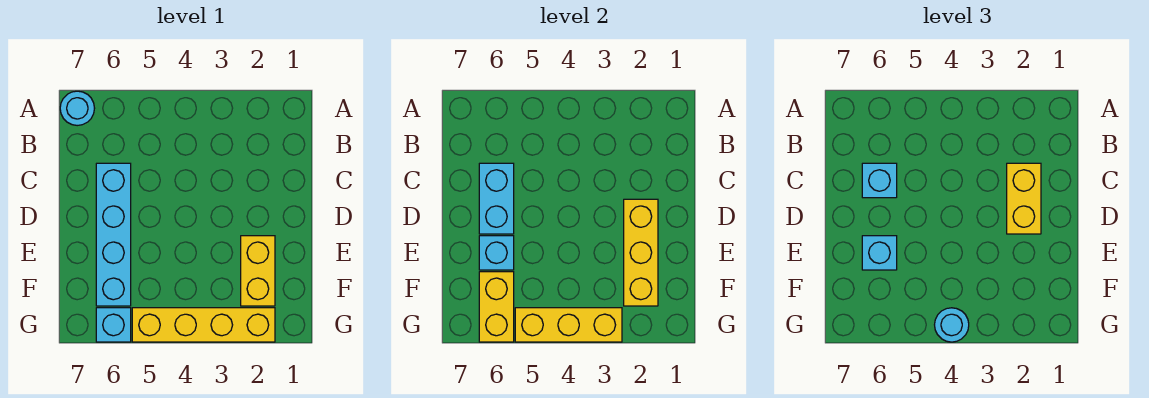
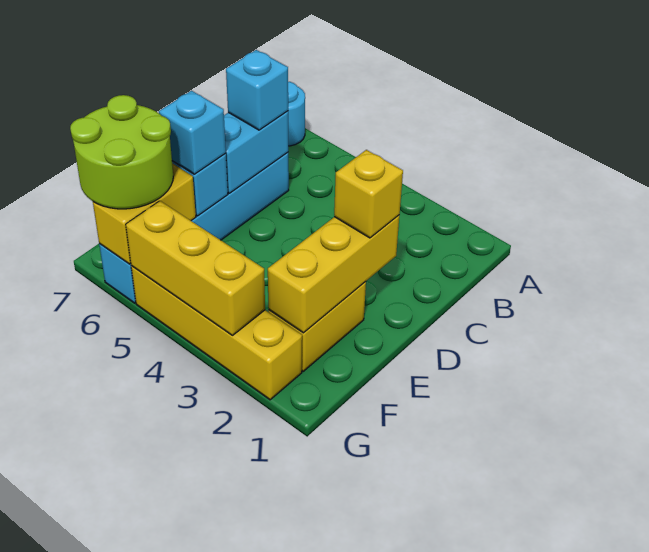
yellow brick C2:D2 level 3 -> yellow brick D2 level 3
none -> lime round brick F6:G7 level 3
cyan round brick G4 level 3 -> none

